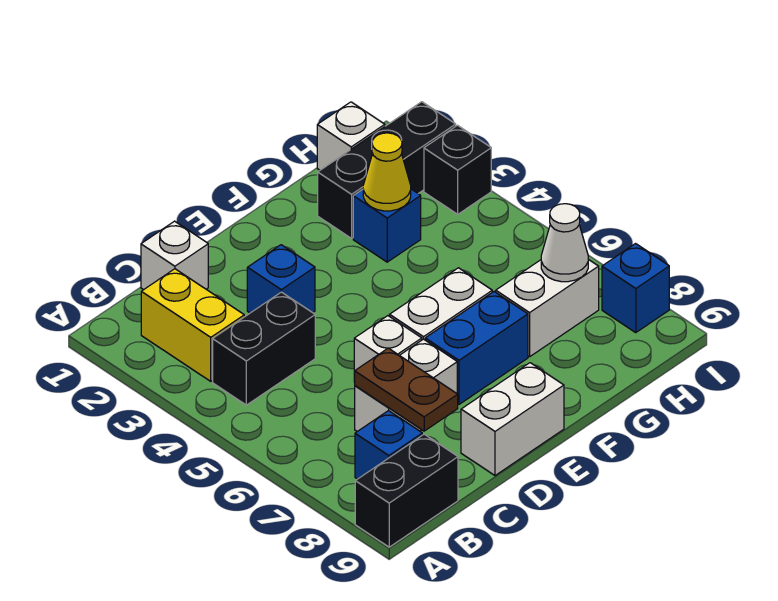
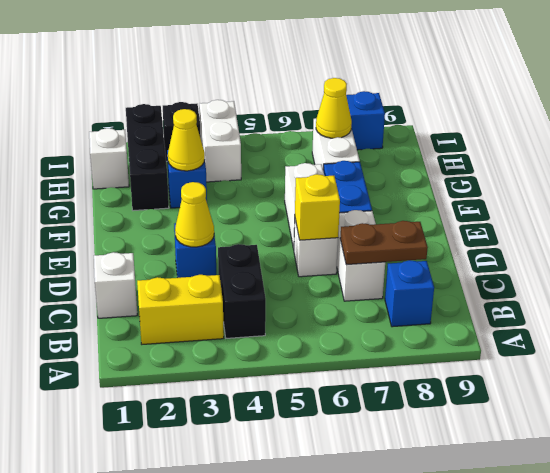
black brick A9:B9 level 1 -> none
none -> yellow cone D3 level 2
none -> yellow brick D6 level 2
white brick D9:E9 level 1 -> white brick H4:I4 level 1
white cone H7 level 2 -> yellow cone H7 level 2

